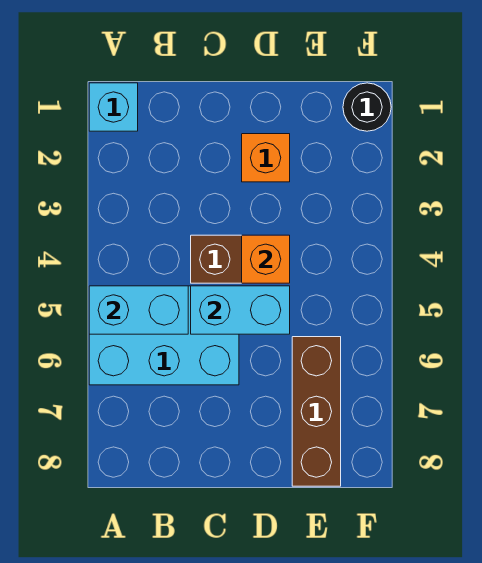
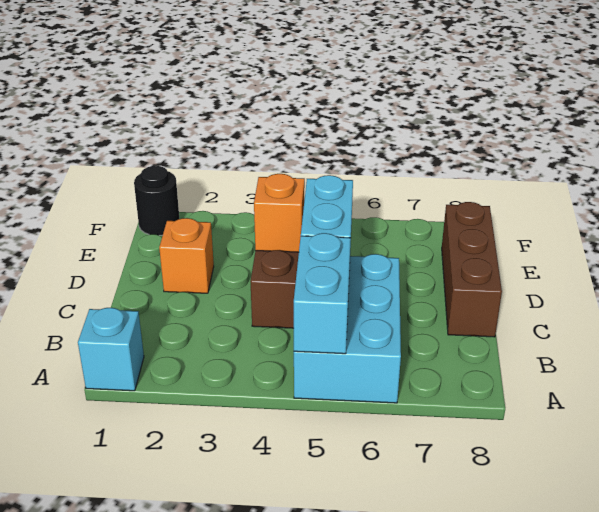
brown brick E6:E8 level 1 -> brown brick C8:E8 level 1

